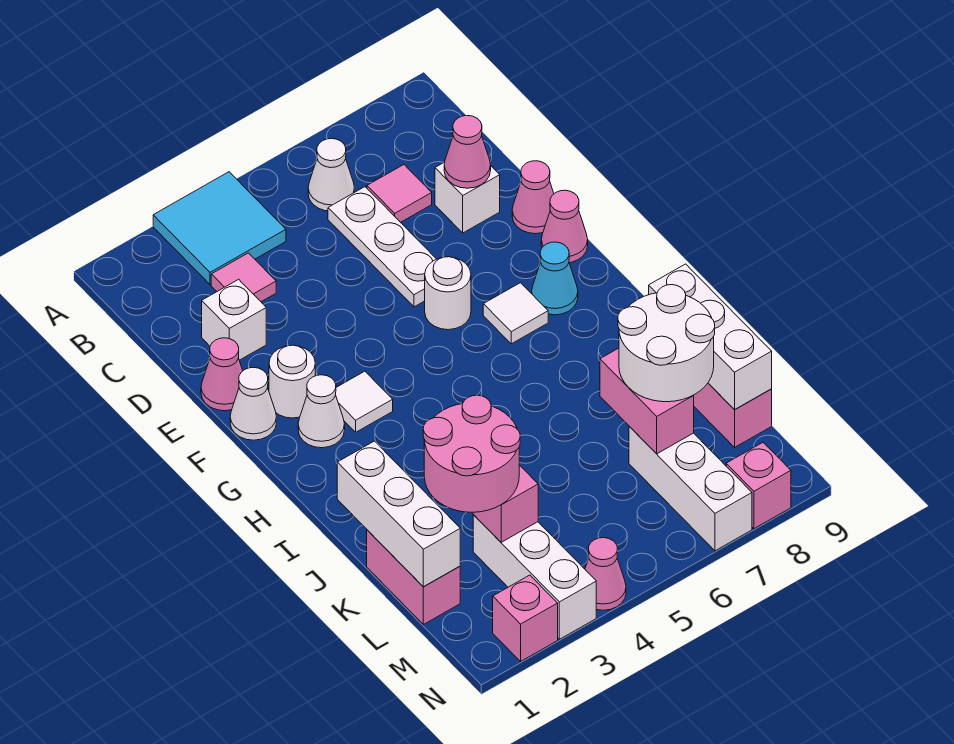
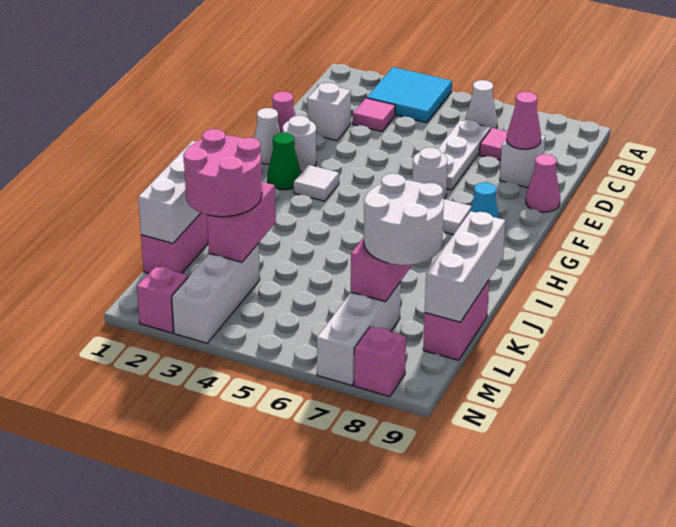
pink cone F9 level 1 -> none
white cone G2 level 1 -> green cone G2 level 1
pink cone N4 level 1 -> none

